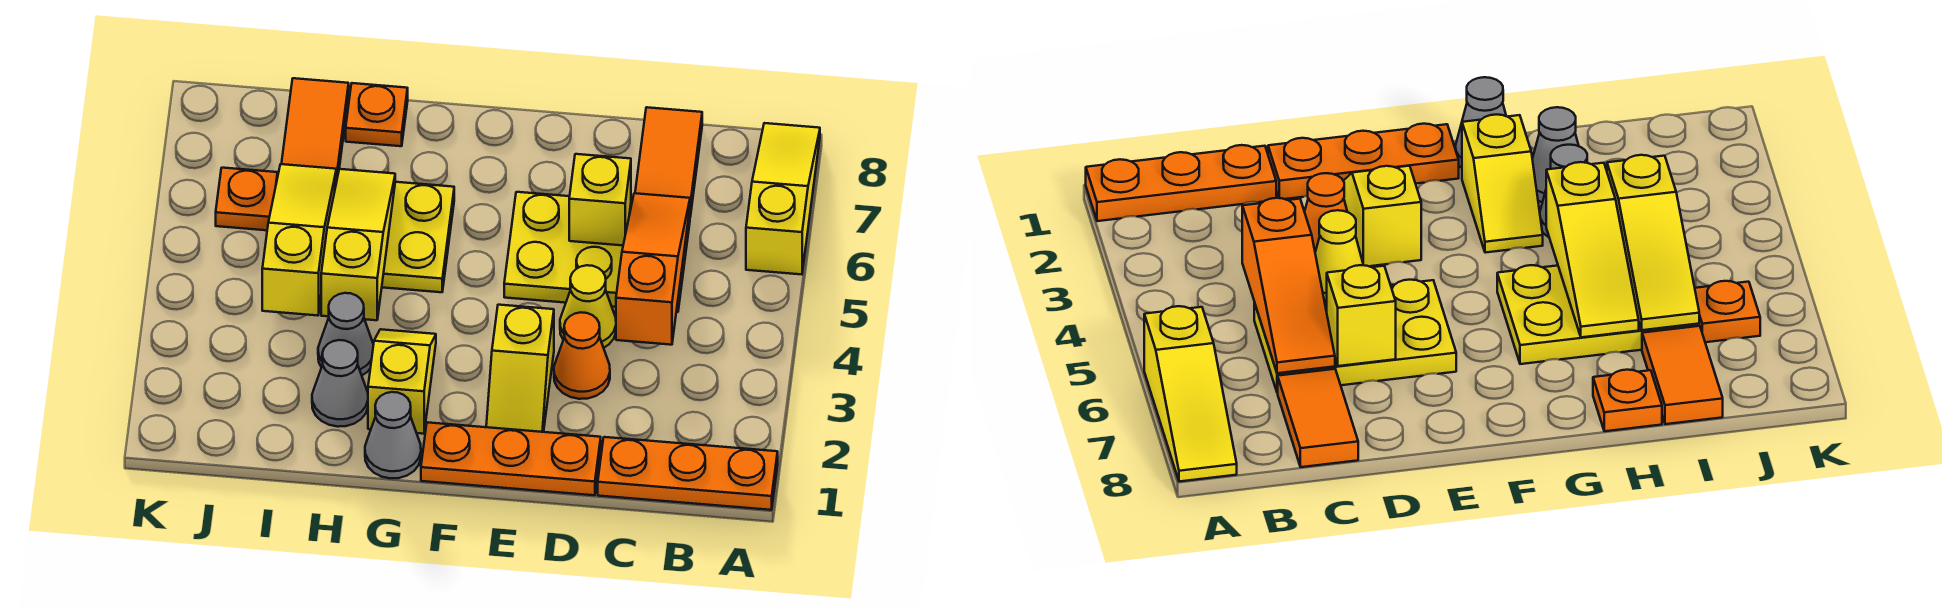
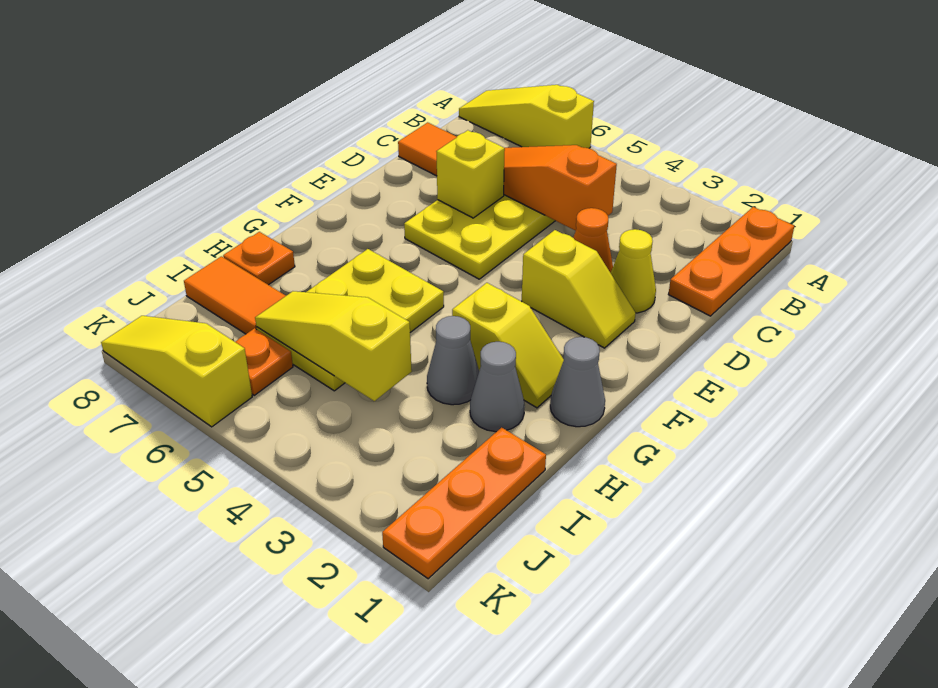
orange plate D1:F1 level 1 -> orange plate I1:K1 level 1
yellow cone D4 level 1 -> yellow cone D2 level 1
yellow slope G2:G3 level 1 top 2 -> yellow slope G2:G3 level 1 top 3
yellow slope H4:H6 level 2 top 4 -> yellow slope K6:K8 level 1 top 6

